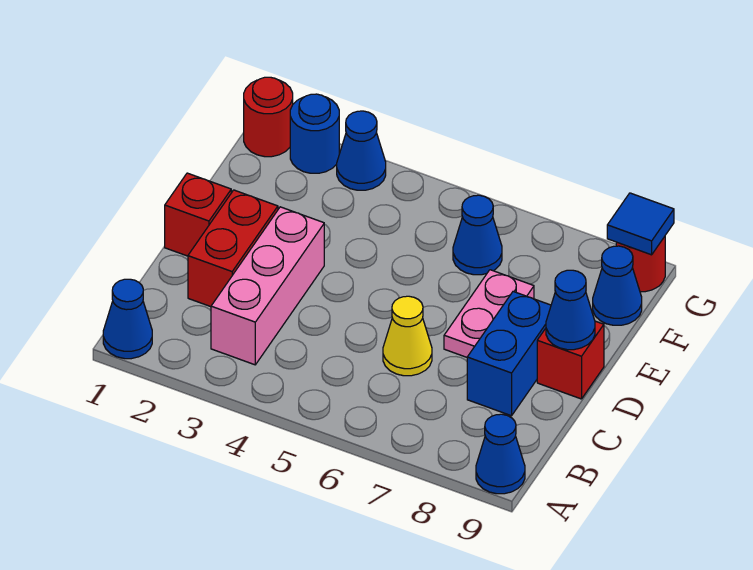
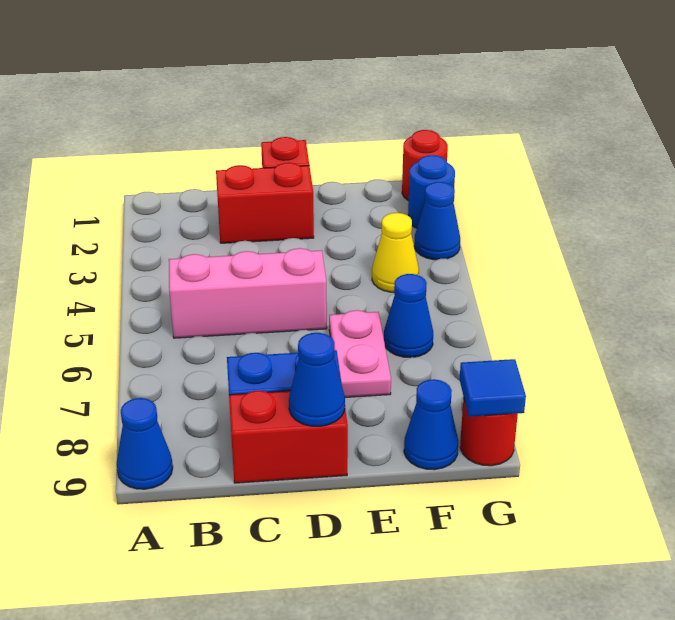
blue cone A1 level 1 -> none
pink brick B3:D3 level 1 -> pink brick B5:D5 level 1
yellow cone C6 level 1 -> yellow cone F4 level 1
pink plate D7:E7 level 1 -> pink plate E6:E7 level 1
red brick D9 level 1 -> red brick C9:D9 level 1

